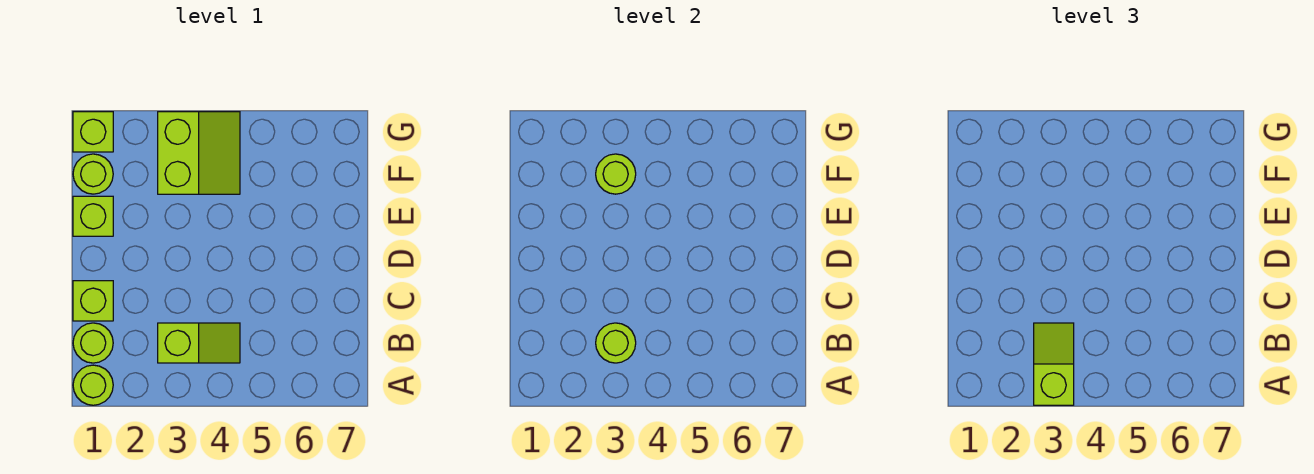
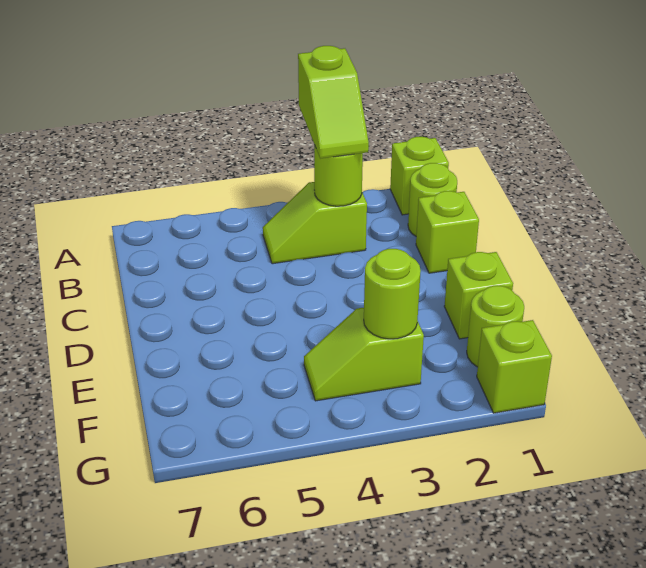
lime round brick A1 level 1 -> lime brick A1 level 1
lime slope F3:G4 level 1 top 3 -> lime slope F3:F4 level 1 top 3

